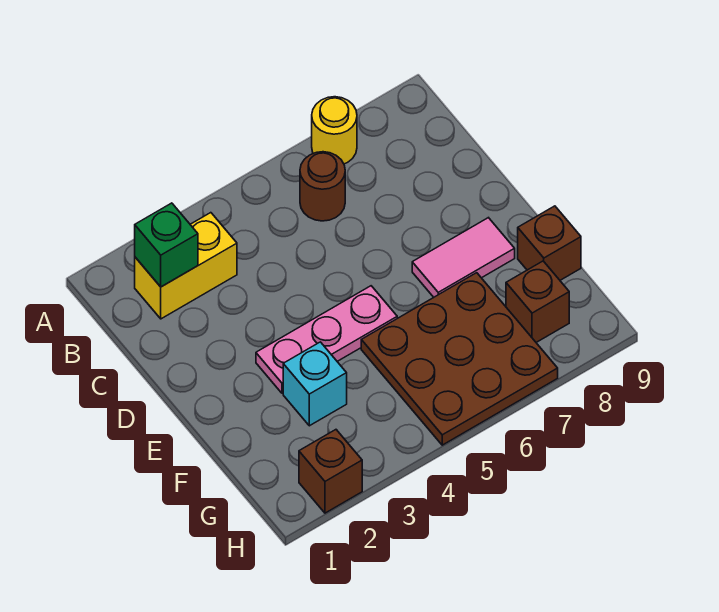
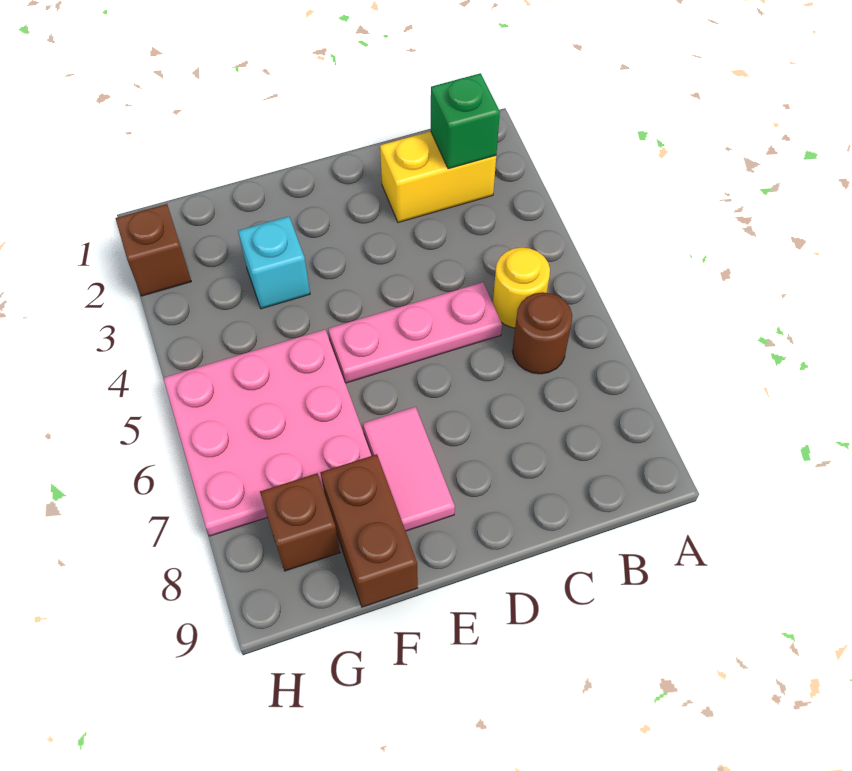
yellow round brick A7 level 1 -> yellow round brick B5 level 1
yellow brick B2:B3 level 1 -> yellow brick B2:C2 level 1
pink plate E3:E5 level 1 -> pink plate C5:E5 level 1
brown plate F5:H7 level 1 -> pink plate F5:H7 level 1
brown brick F9 level 1 -> brown brick F8:F9 level 1

